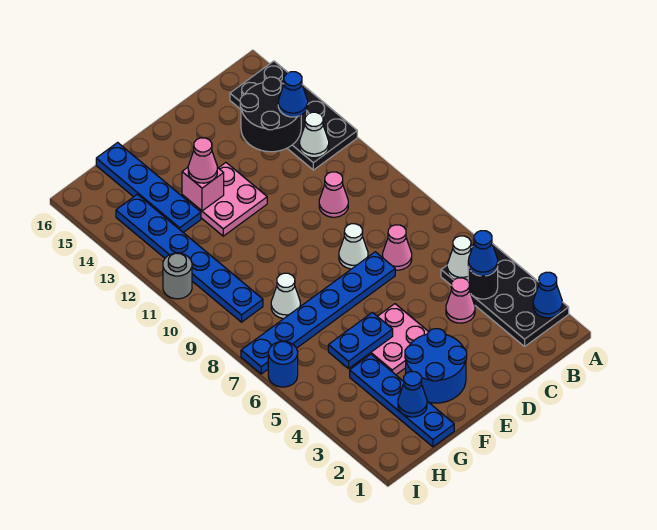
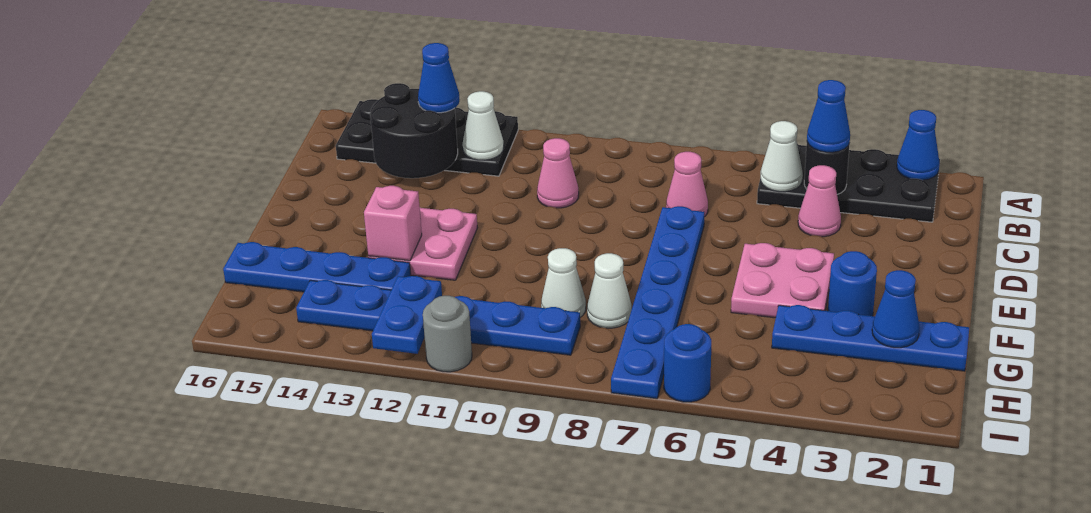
white cone D8 level 1 -> white cone G9 level 1
blue round brick E2:F3 level 1 -> blue round brick F3 level 1
blue plate F5:G5 level 2 -> blue plate H12:I12 level 2
pink cone F13 level 3 -> none

